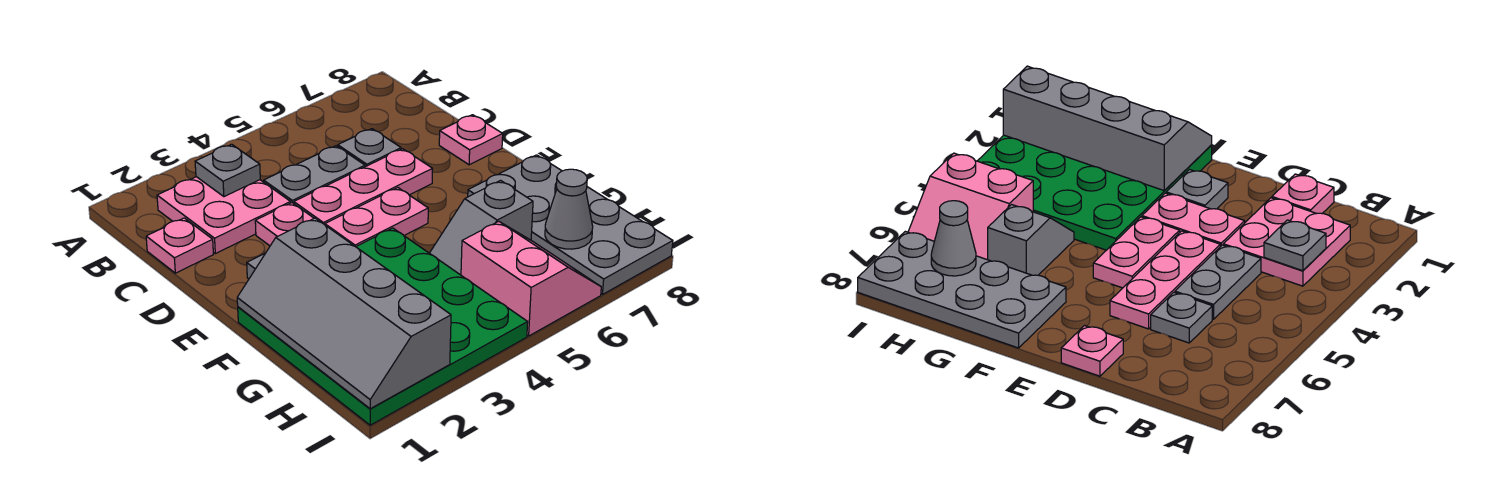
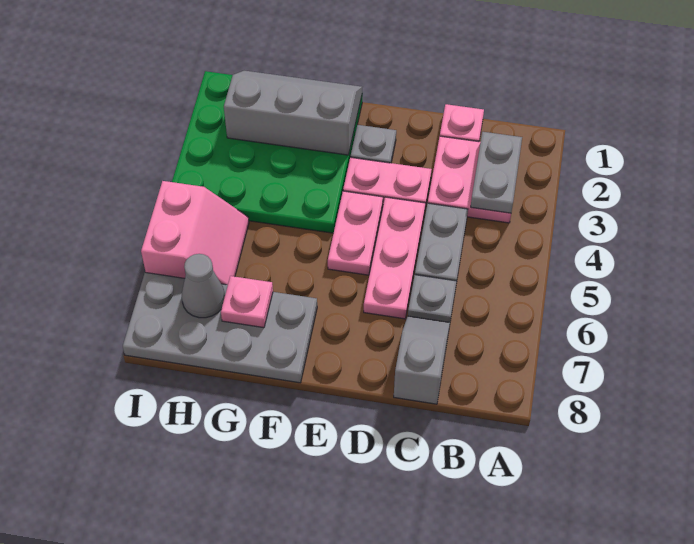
grey plate B3 level 2 -> grey plate B2:B3 level 2
pink plate D8 level 1 -> pink plate G7 level 2
grey slope F1:I2 level 2 top 2 -> grey slope F1:H2 level 2 top 2
grey slope G5:G6 level 1 top 6 -> grey slope C7:C8 level 1 top 8
pink slope H5:I6 level 1 top 5 -> pink slope H5:I6 level 1 top I

